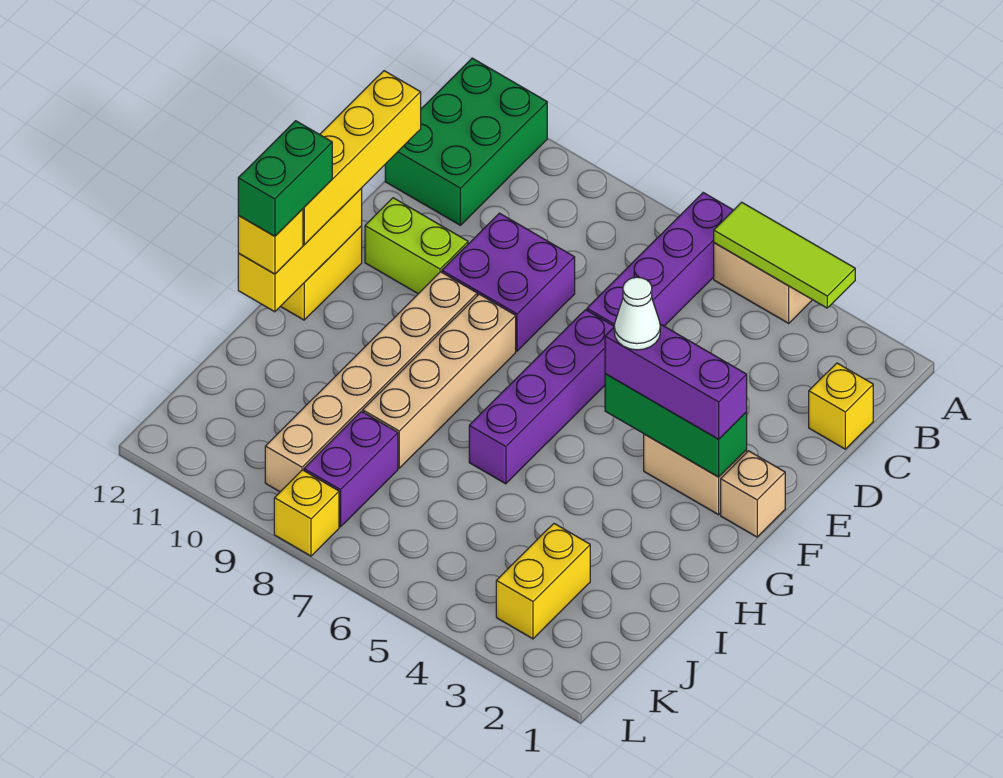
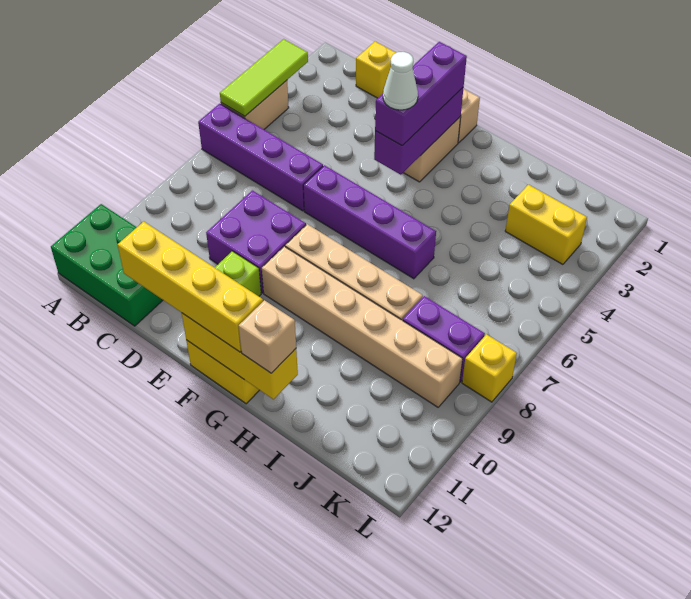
green brick F2:F4 level 2 -> purple brick F2:F4 level 2
green brick G12:H12 level 4 -> none
yellow brick H12 level 3 -> tan brick H12 level 3

